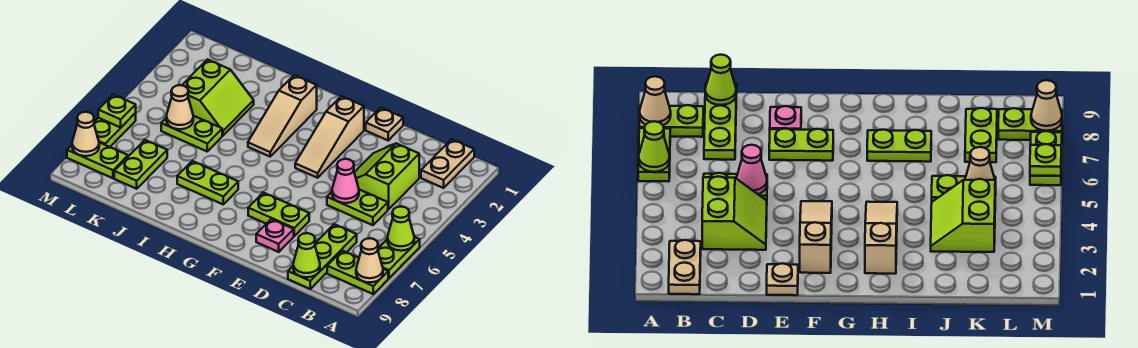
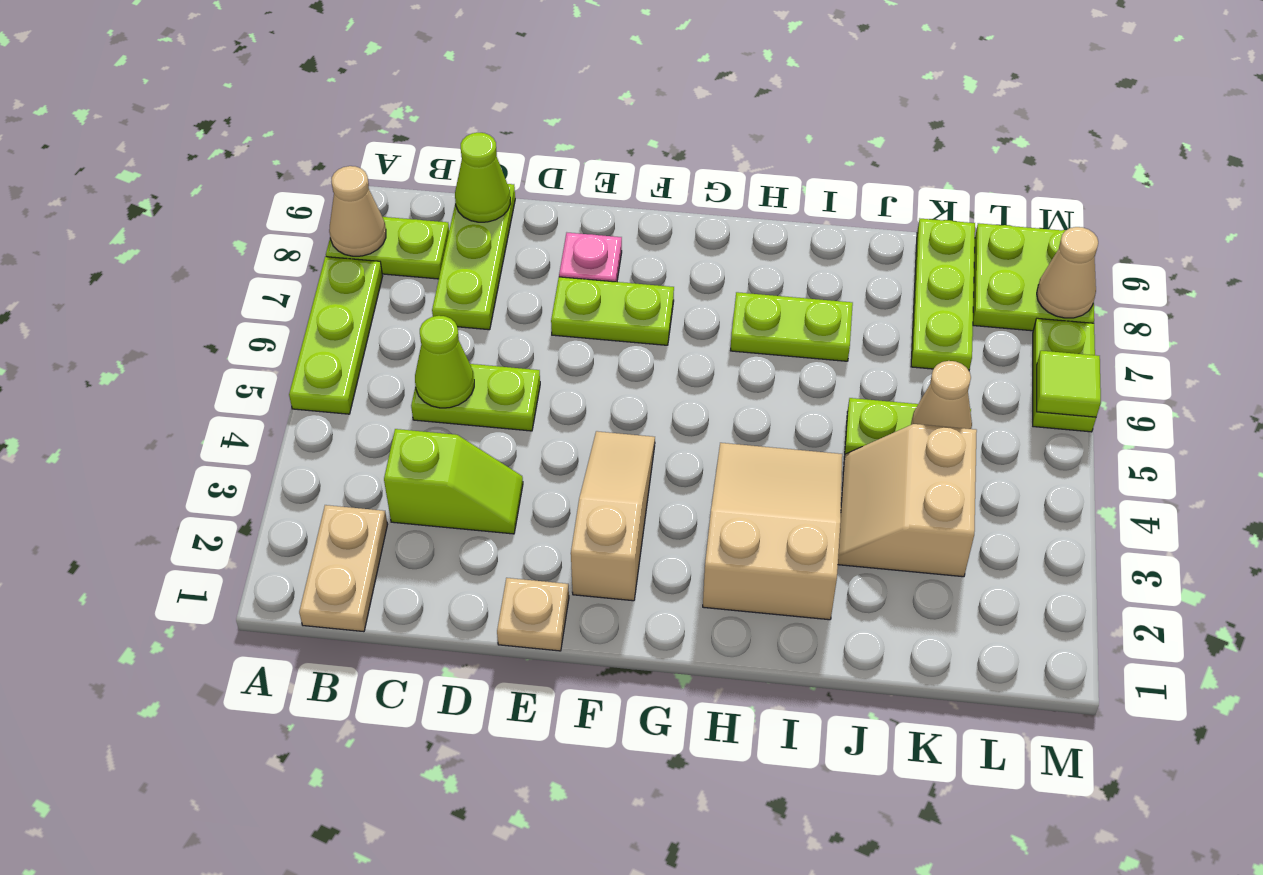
lime plate A6:A7 level 1 -> lime plate A5:A7 level 1
lime cone A6 level 2 -> lime cone C5 level 2
lime slope C3:D4 level 1 top C -> lime slope C3:D3 level 1 top C
pink cone D5 level 2 -> none
tan slope H2:H4 level 1 top 2 -> tan slope H2:I4 level 1 top 2
lime slope J3:K4 level 1 top K -> tan slope J3:K4 level 1 top K
lime plate K7:K8 level 1 -> lime plate K7:K9 level 1
lime plate L8:M8 level 1 -> lime plate L8:M9 level 1
lime plate M6 level 2 -> lime tile M6 level 2

